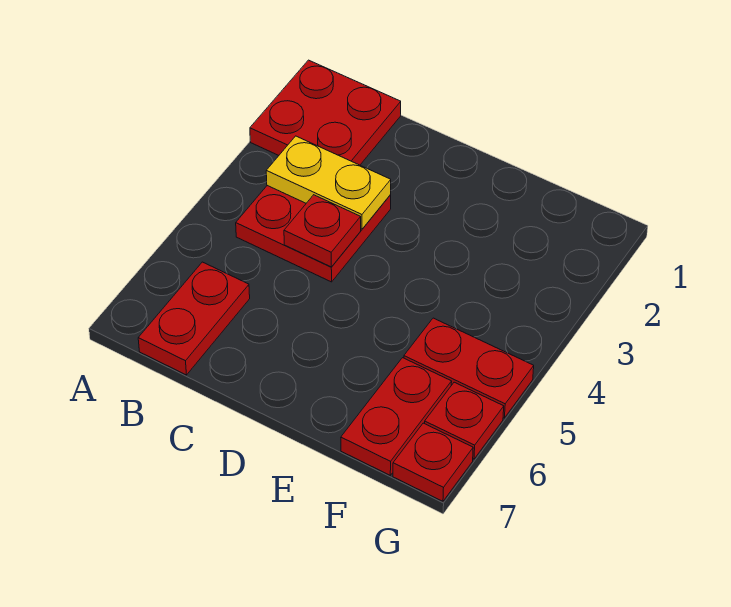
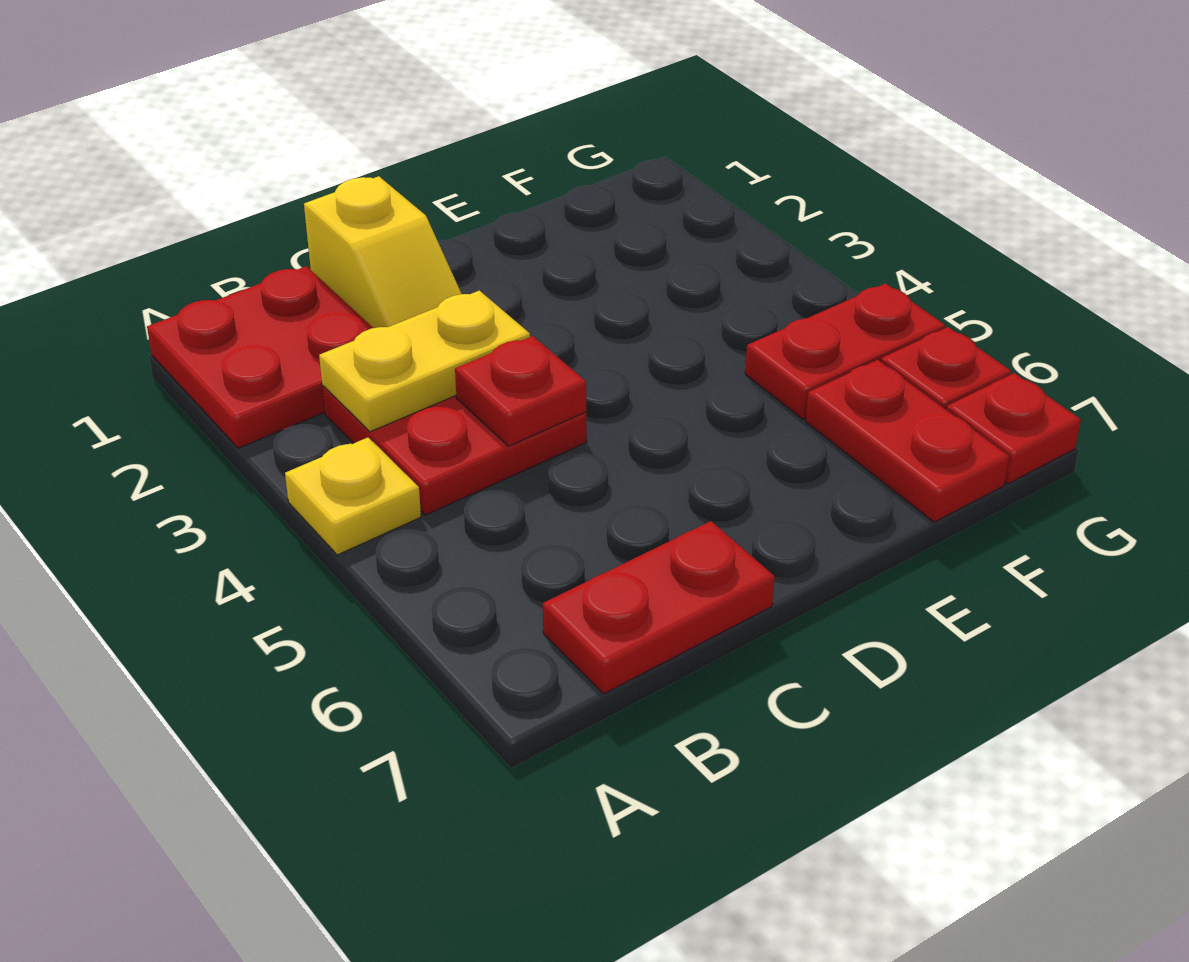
none -> yellow plate A4 level 1
red plate B6:B7 level 1 -> red plate B7:C7 level 1
none -> yellow slope C1:C2 level 1 top 1

